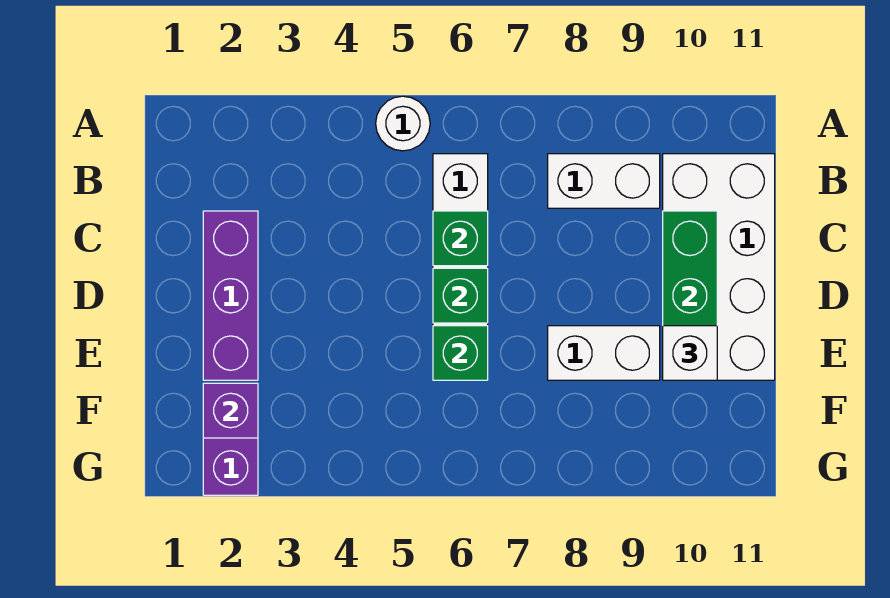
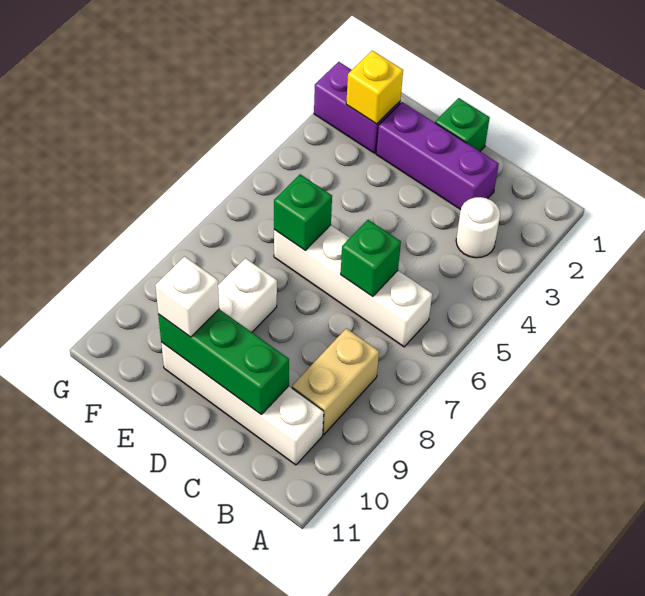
white round brick A5 level 1 -> white round brick B3 level 1
white brick B8:B9 level 1 -> tan brick B8:B9 level 1
white brick B10:E11 level 1 -> white brick B10:E10 level 1
green brick D6 level 2 -> green brick D1 level 1
purple brick F2 level 2 -> yellow brick F2 level 2

